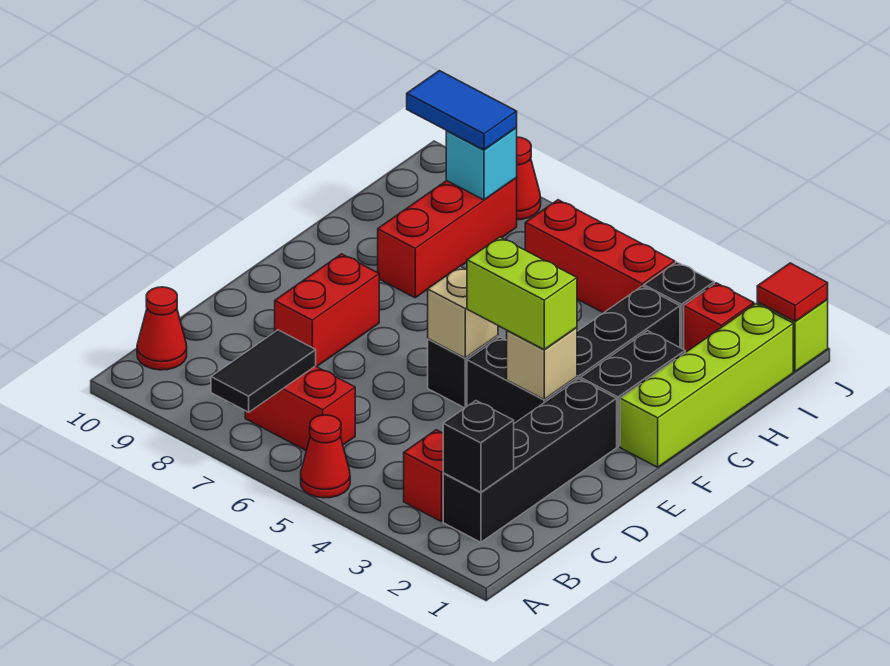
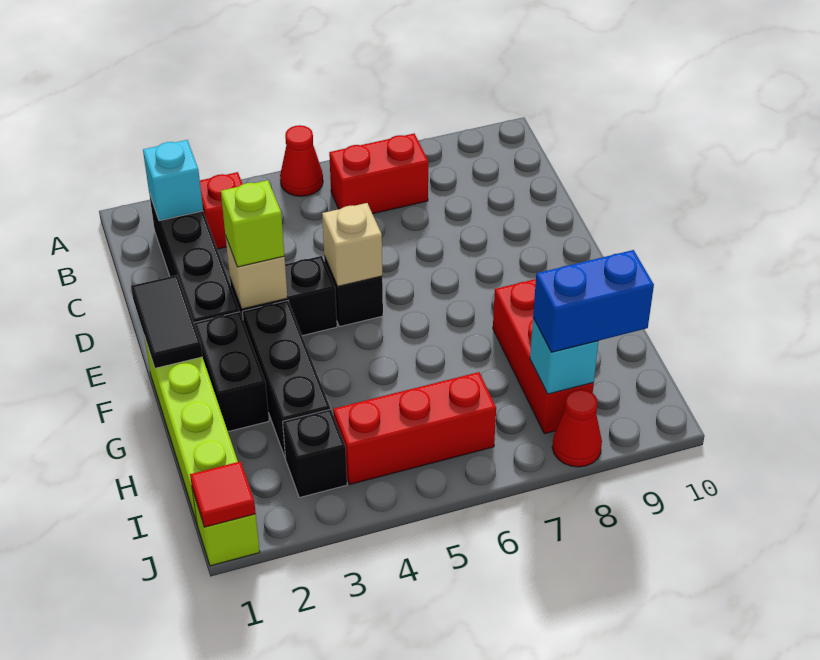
black tile A7:B7 level 2 -> black tile E1:F1 level 2
black brick B2 level 2 -> cyan brick B2 level 2
red cone B10 level 1 -> none
red brick D8:E8 level 1 -> none
lime brick E3:E4 level 3 -> lime brick E3 level 3
red brick I2 level 1 -> none
blue tile I8:I9 level 3 -> blue brick I8:I9 level 3

